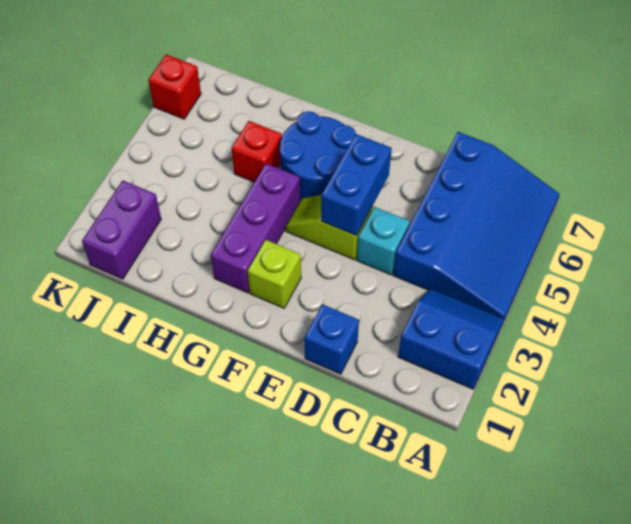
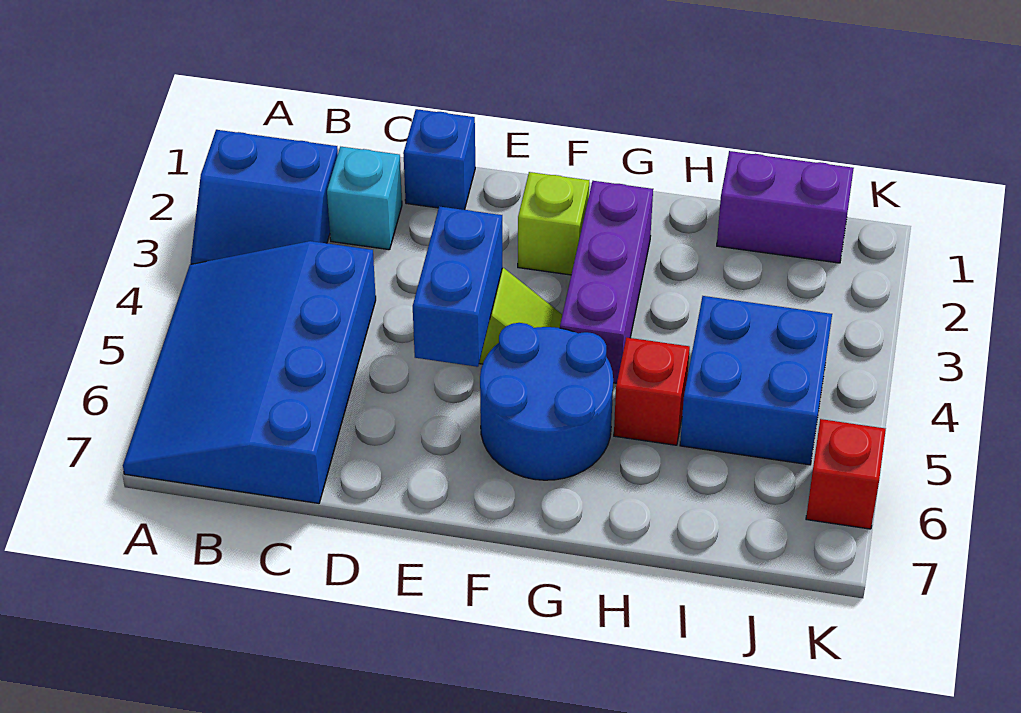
cyan brick D4 level 1 -> cyan brick C2 level 1
none -> blue brick I4:J5 level 1
purple brick J1:J2 level 1 -> purple brick I1:J1 level 1

